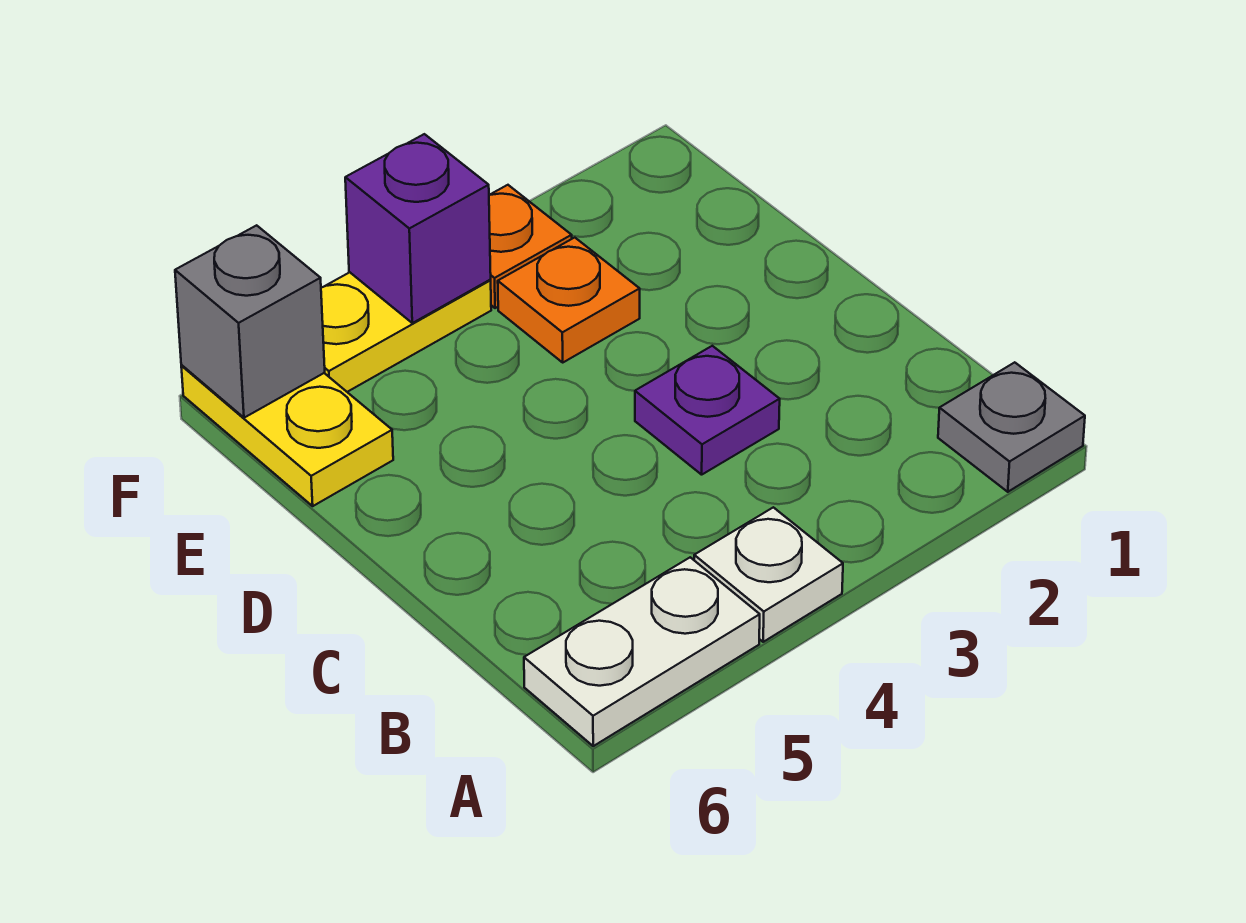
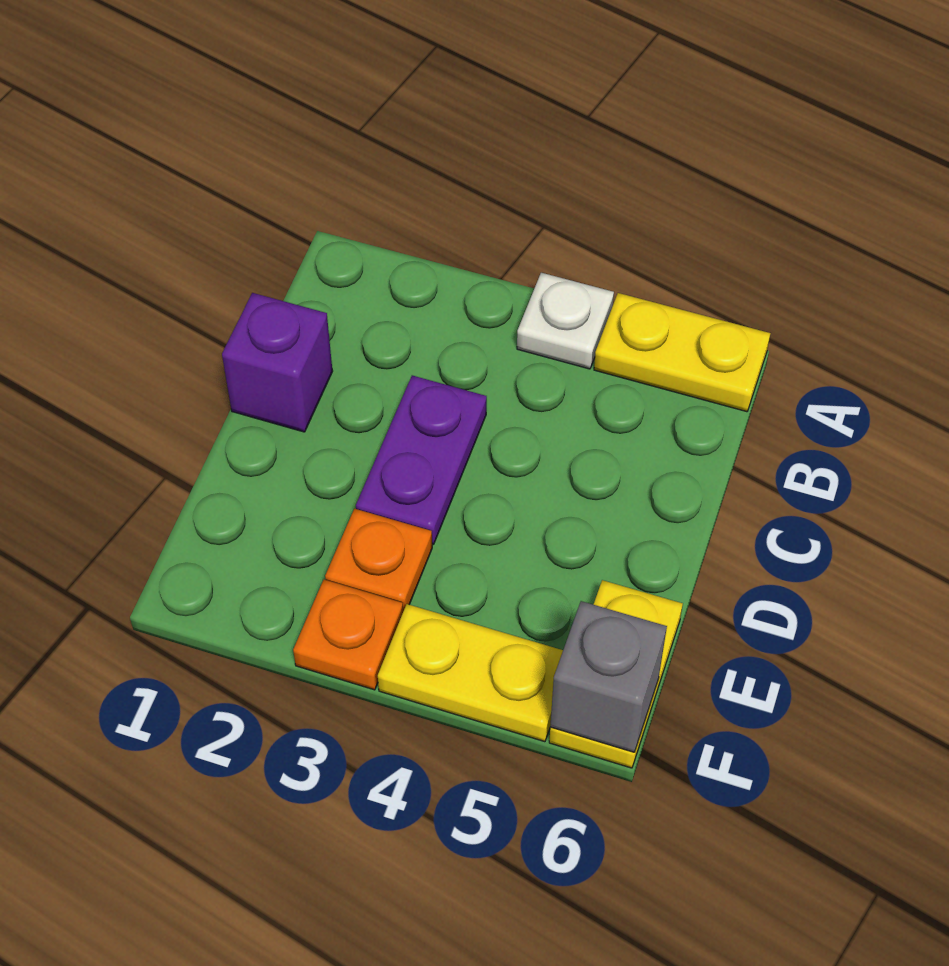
grey plate A1 level 1 -> none
white plate A5:A6 level 1 -> yellow plate A5:A6 level 1
purple plate C3 level 1 -> purple plate C3:D3 level 1
purple brick F4 level 2 -> purple brick C1 level 1

